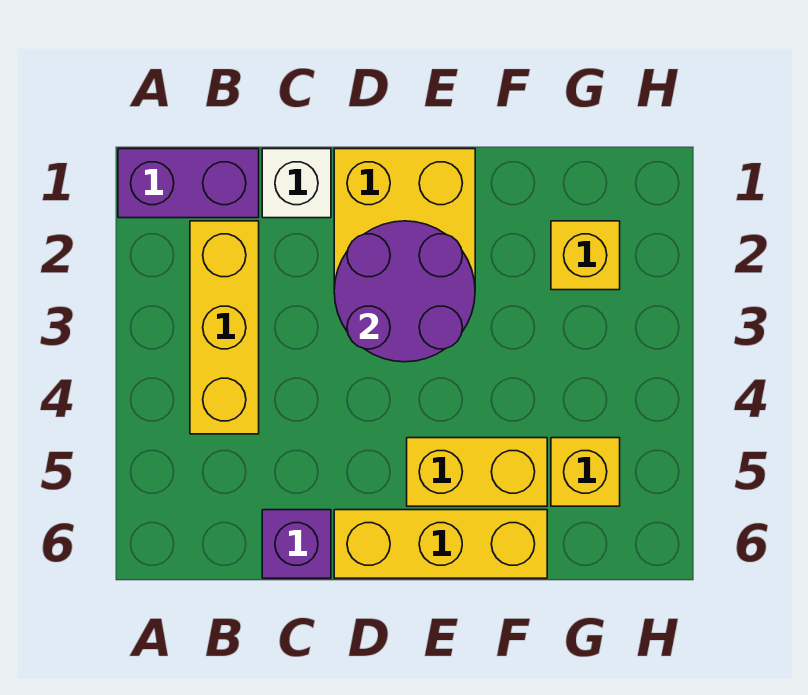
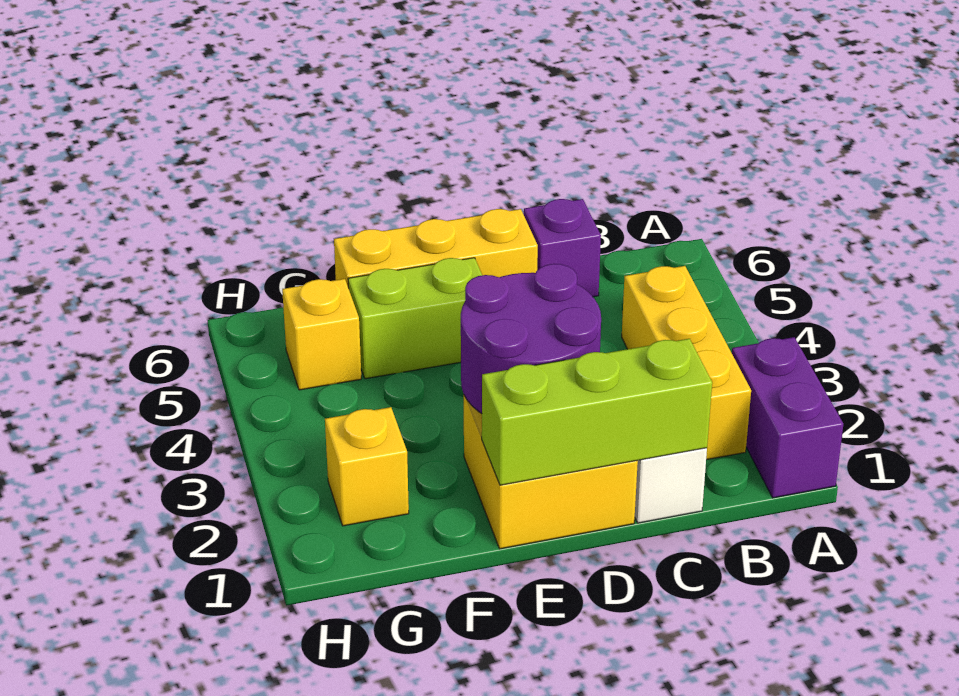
purple brick A1:B1 level 1 -> purple brick A1:A2 level 1
none -> lime brick C1:E1 level 2
yellow brick E5:F5 level 1 -> lime brick E5:F5 level 1

